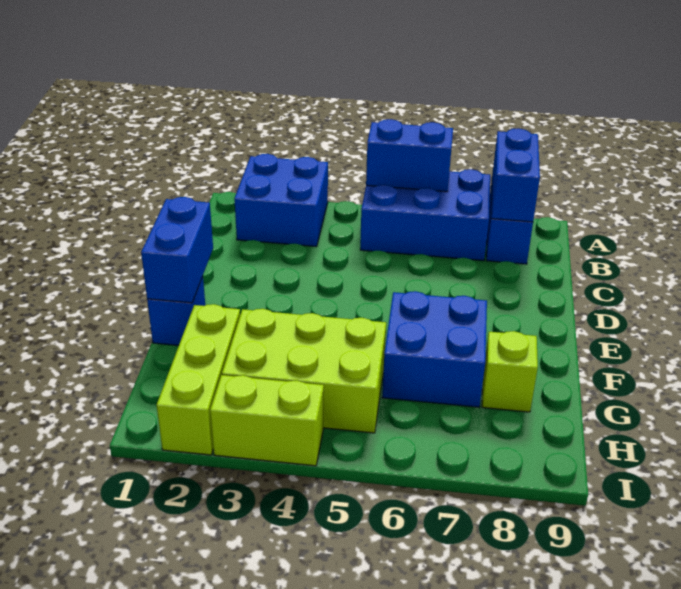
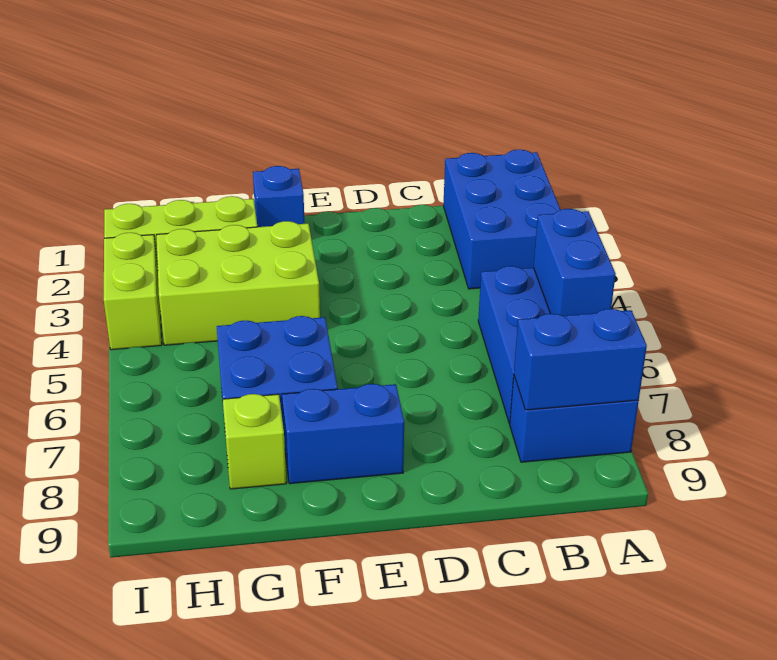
blue brick A2:B3 level 1 -> blue brick A1:B3 level 1
blue brick E1:F1 level 2 -> blue brick E8:F8 level 1
lime brick G3:H5 level 1 -> lime brick F3:H4 level 1

